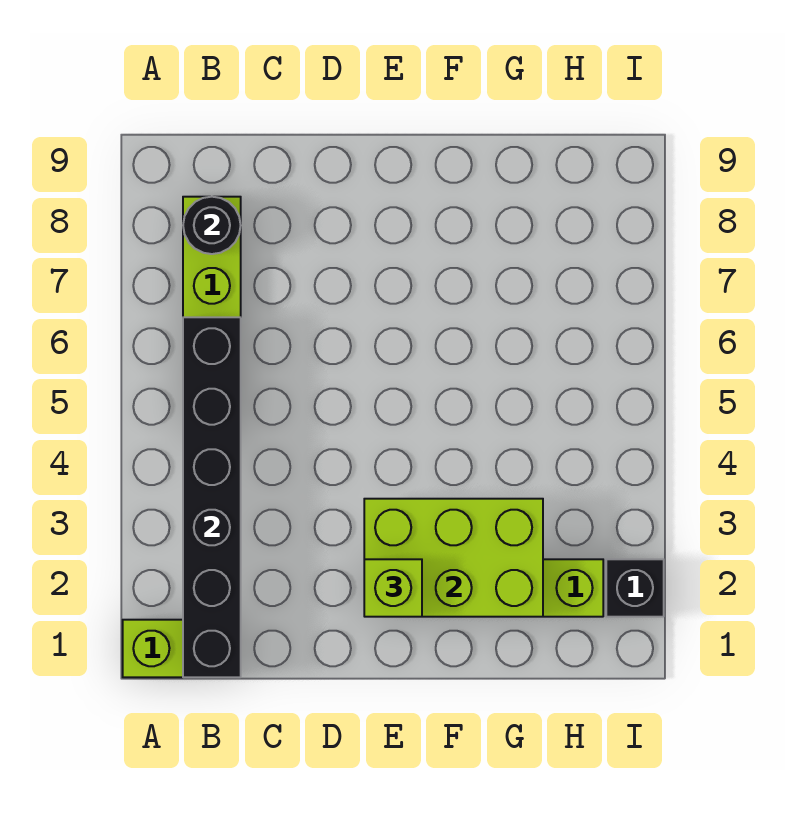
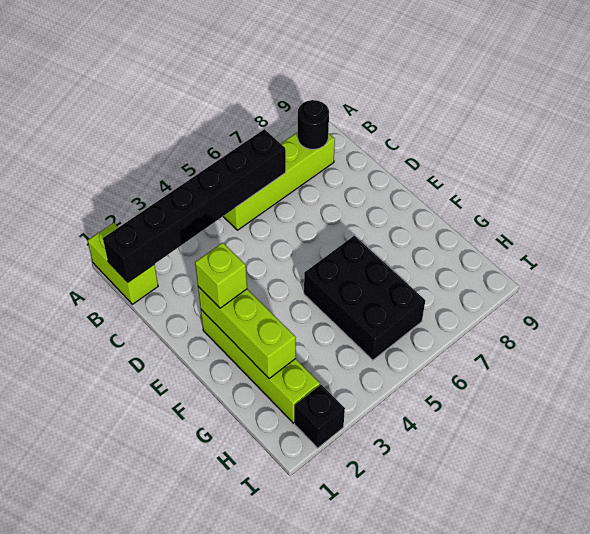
lime brick E2:G3 level 2 -> lime brick E2:G2 level 2
none -> black brick F5:H6 level 1

